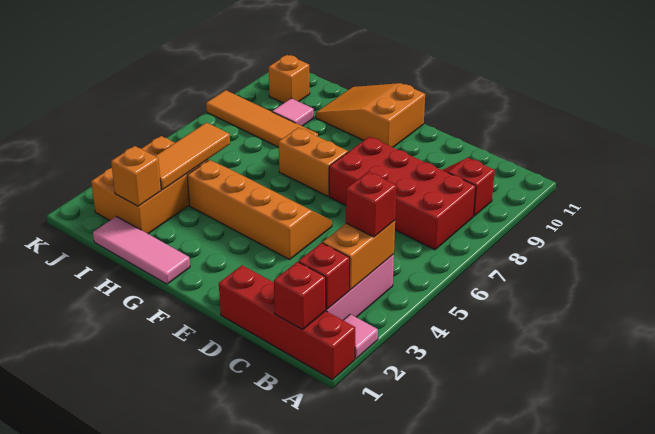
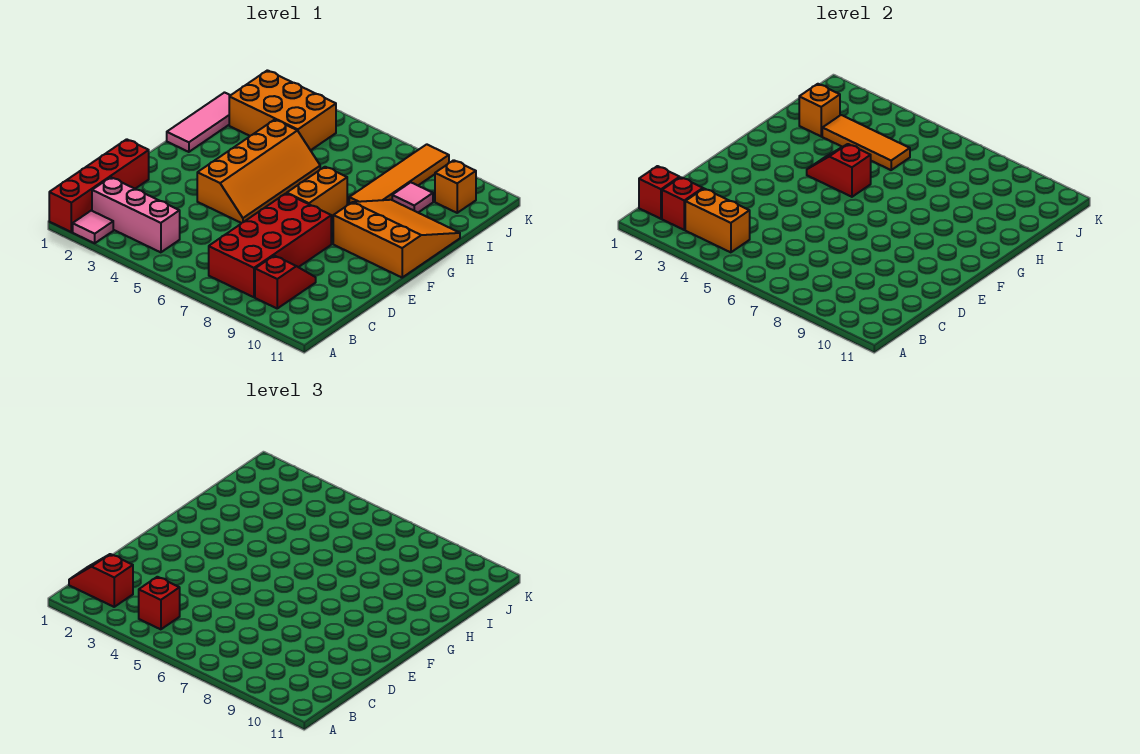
none -> red slope B1:B2 level 3 top 2
orange slope F10:H11 level 1 top F -> orange slope F9:H11 level 1 top F
none -> red slope G4:G5 level 2 top 5

